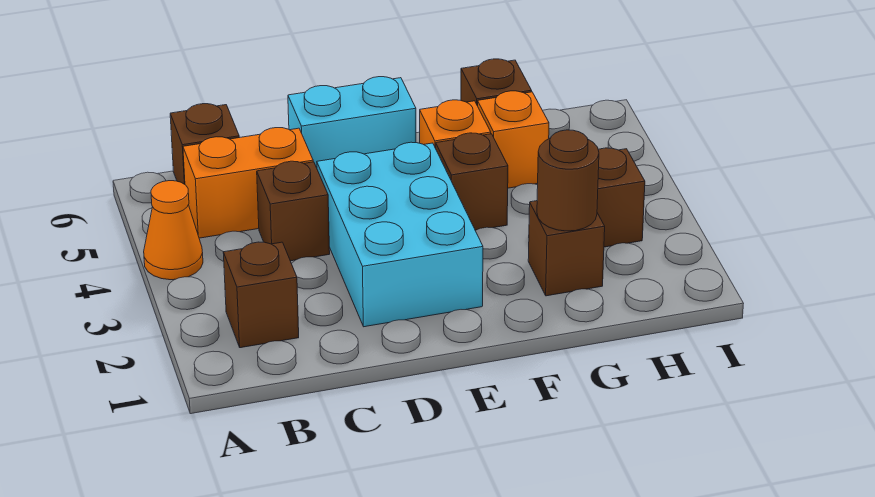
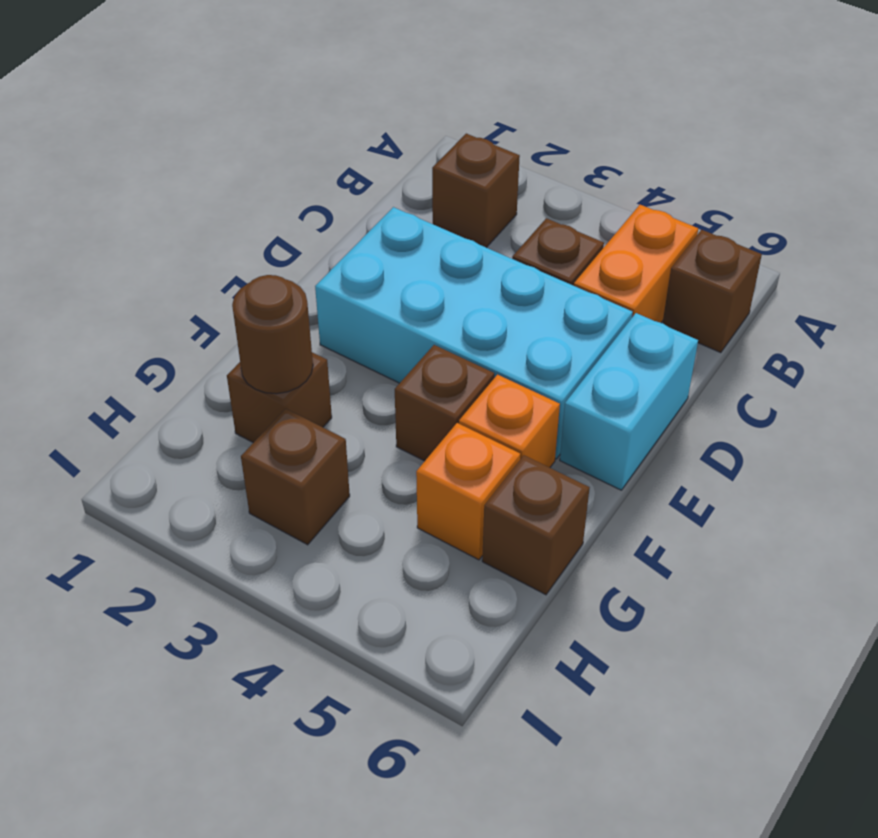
orange cone A4 level 1 -> none
cyan brick D2:E4 level 1 -> cyan brick D2:E5 level 1

